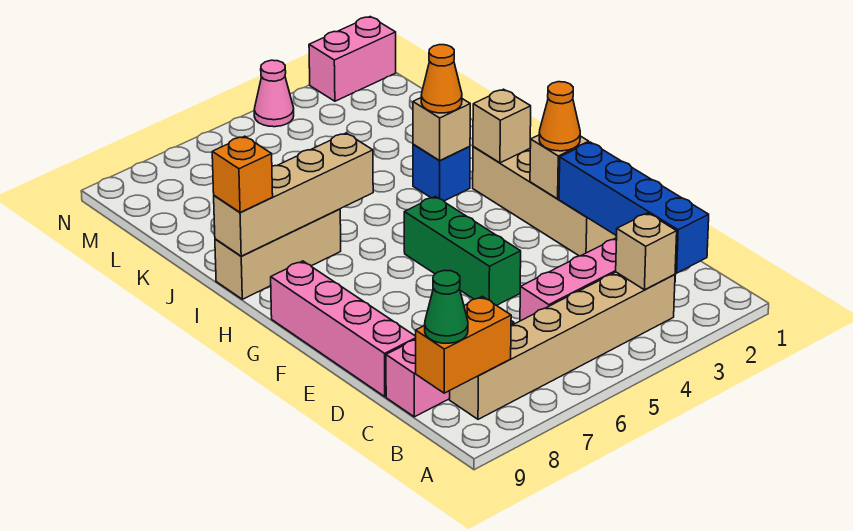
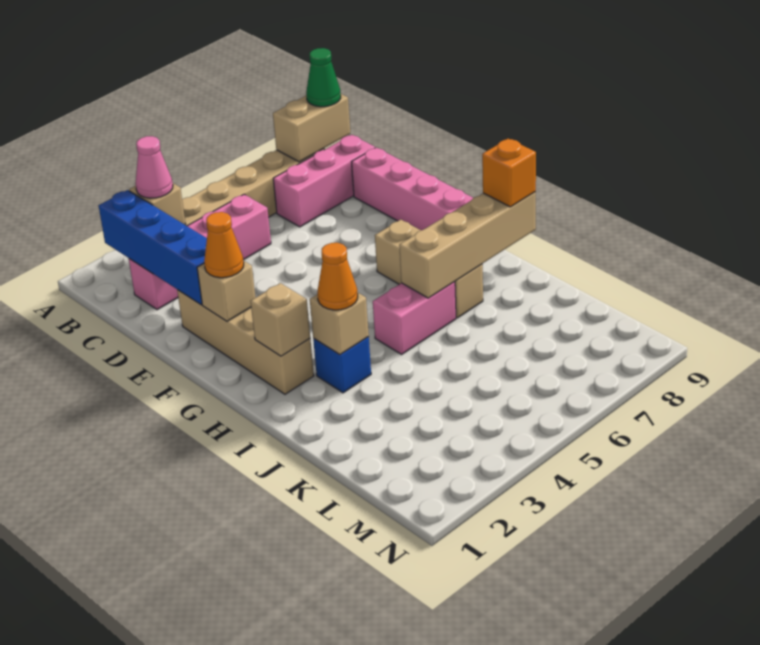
orange brick B8:B9 level 2 -> tan brick B8:B9 level 2
green brick E5:G5 level 1 -> none
tan brick I7:I9 level 1 -> tan brick G7:I7 level 1
pink brick N1:N2 level 1 -> pink brick I5:I6 level 1
pink cone N4 level 1 -> pink cone B3 level 3

